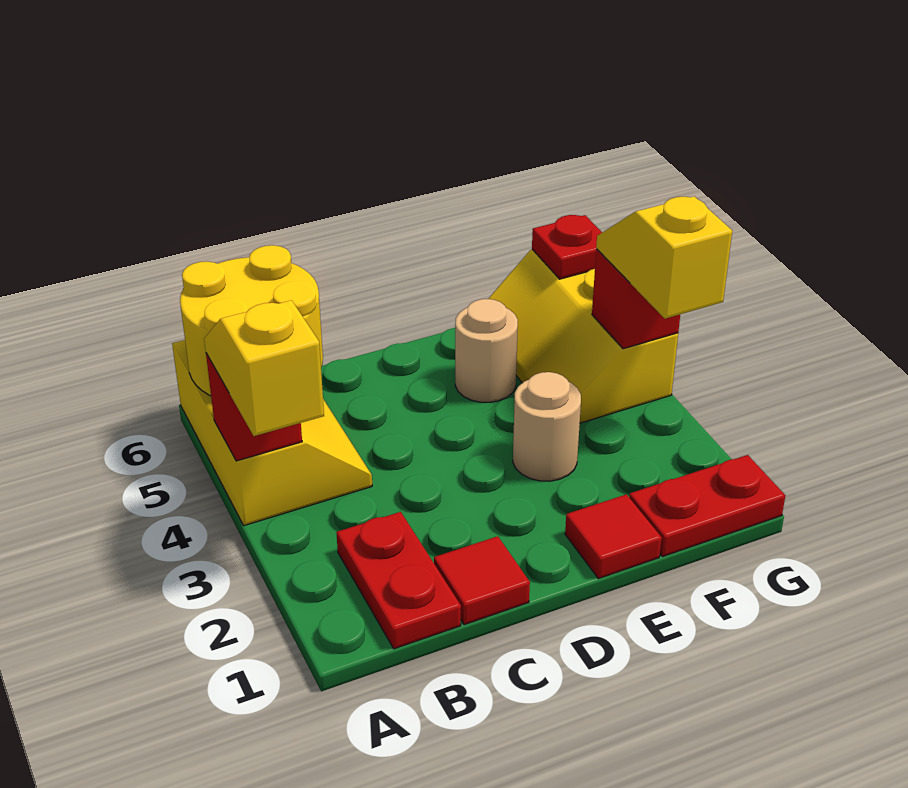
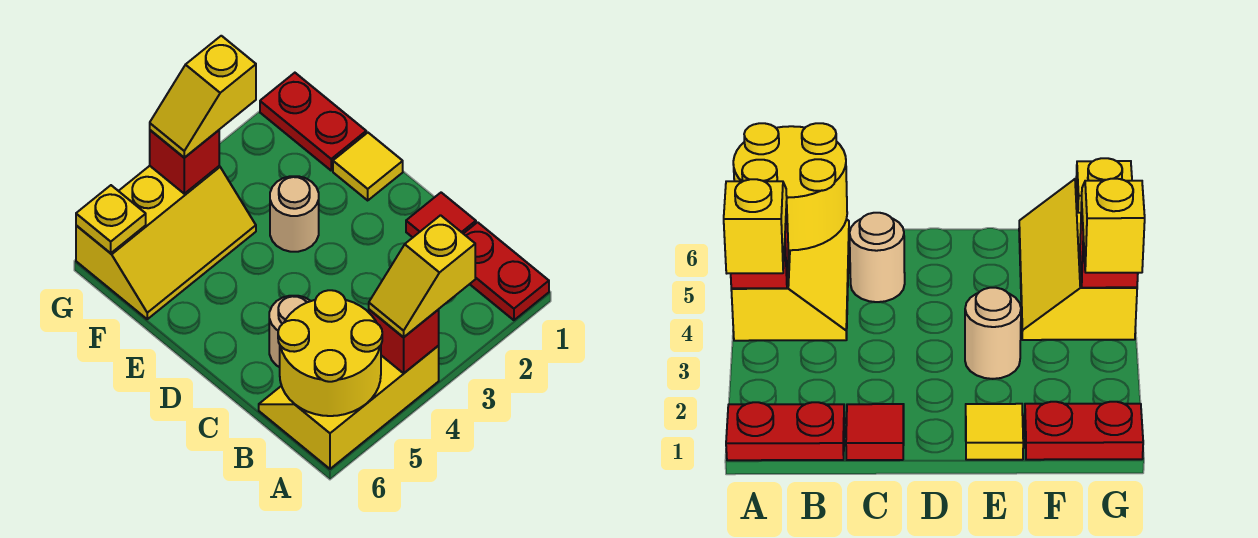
red plate B1:B2 level 1 -> red plate A1:B1 level 1
red tile E1 level 1 -> yellow tile E1 level 1
tan round brick E5 level 1 -> tan round brick C5 level 1
red plate G6 level 2 -> yellow plate G6 level 2

